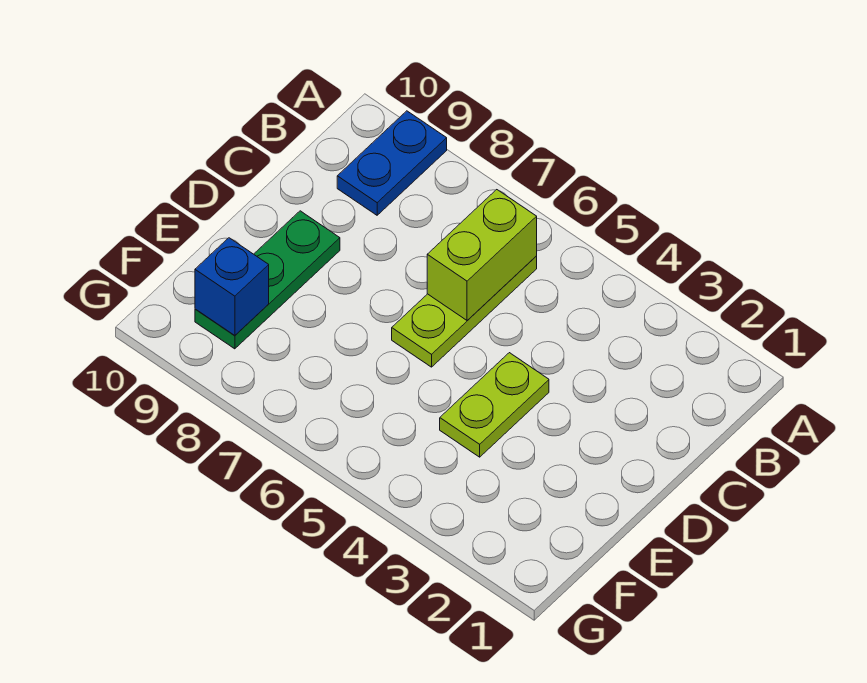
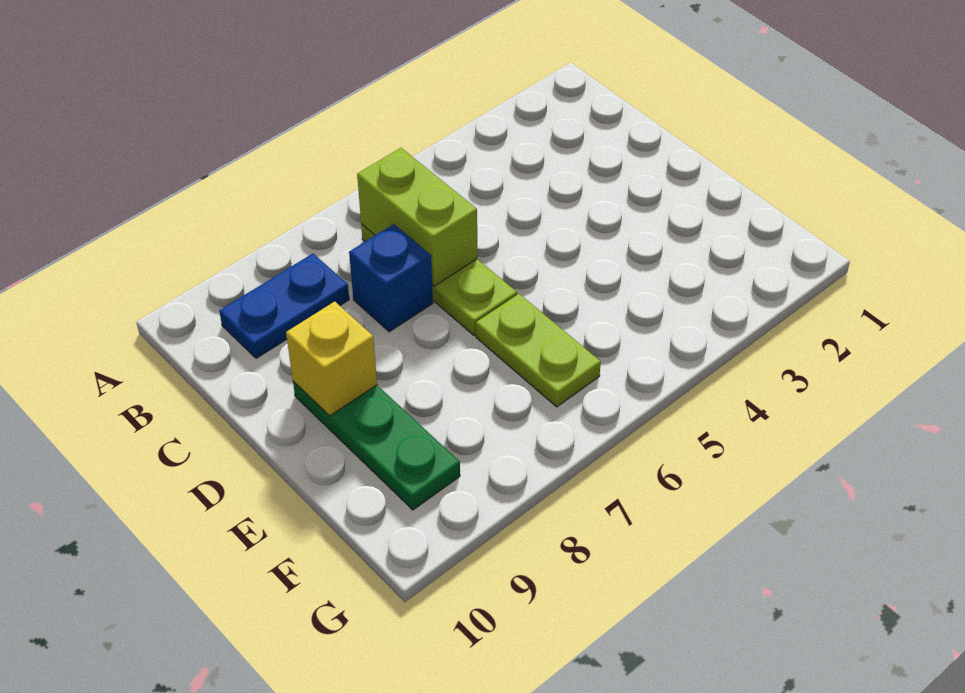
blue plate A9:B9 level 1 -> blue plate B8:B9 level 1
lime plate D4:E4 level 1 -> lime plate E6:F6 level 1
none -> yellow brick D9 level 2
blue brick F9 level 2 -> blue brick C7 level 1

